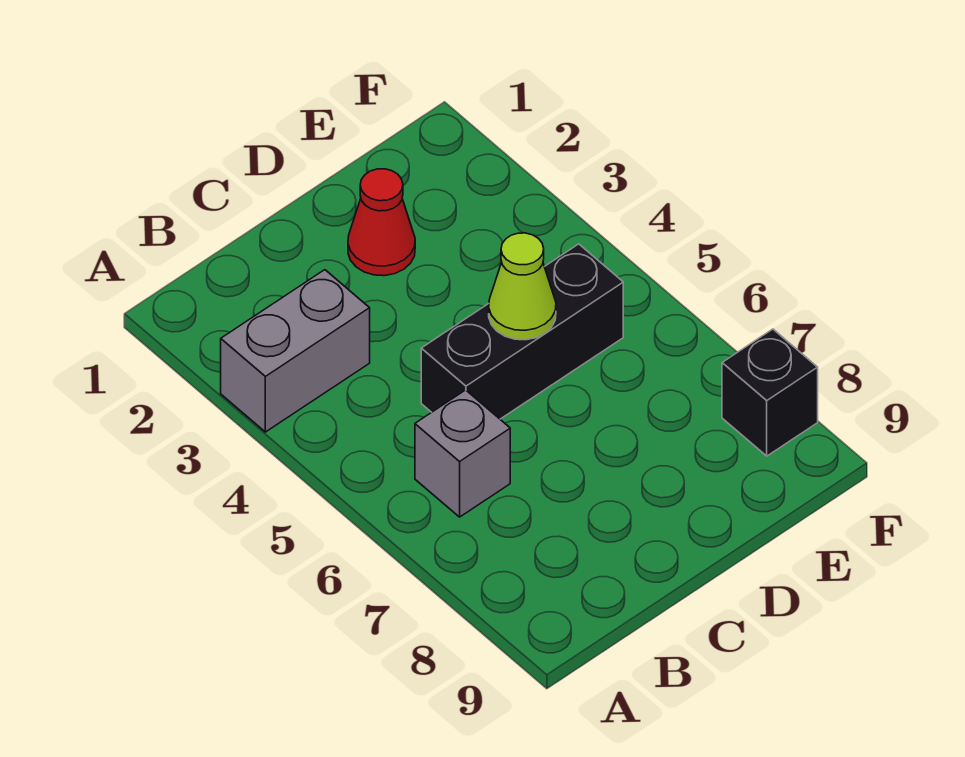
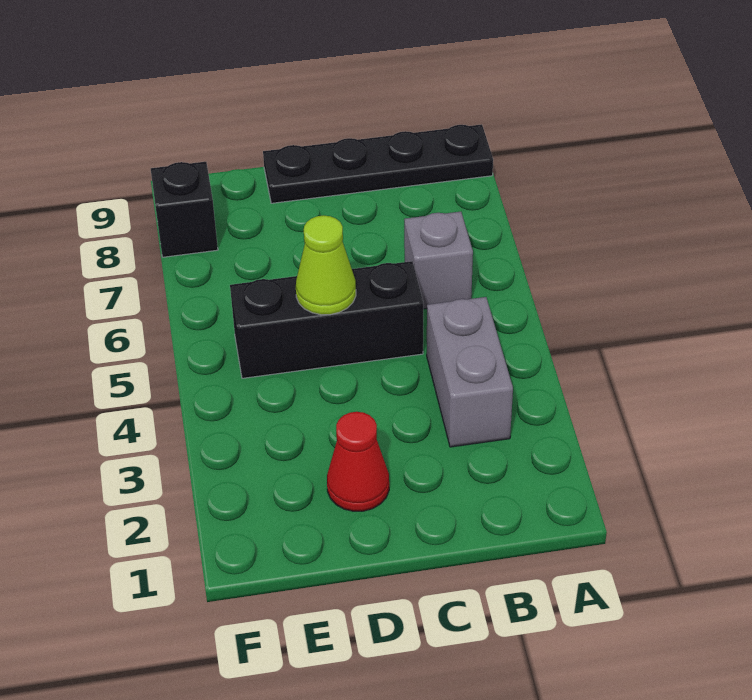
grey brick A3:B3 level 1 -> grey brick B3:B4 level 1
none -> black plate A9:D9 level 1

